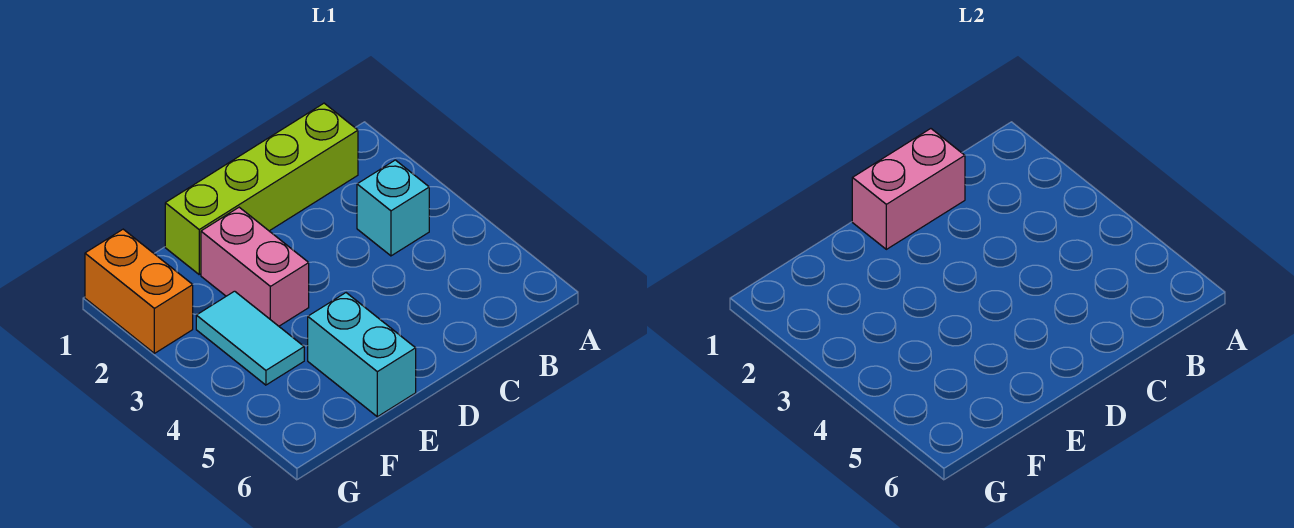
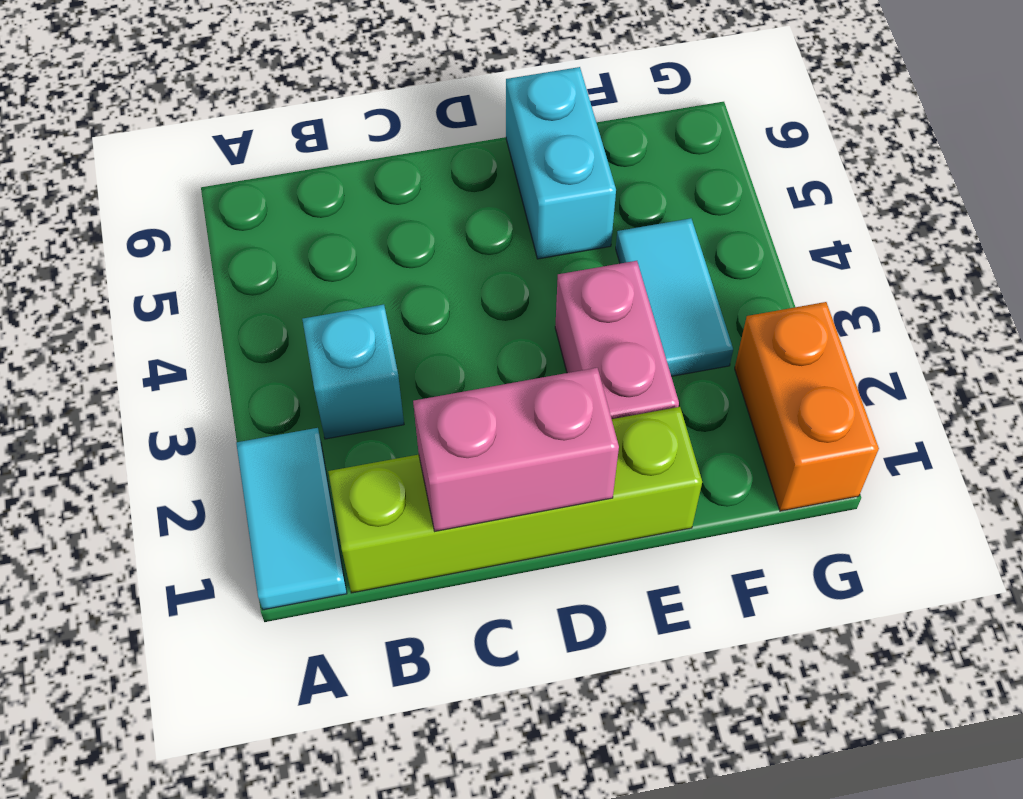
none -> cyan tile A1:A2 level 1

